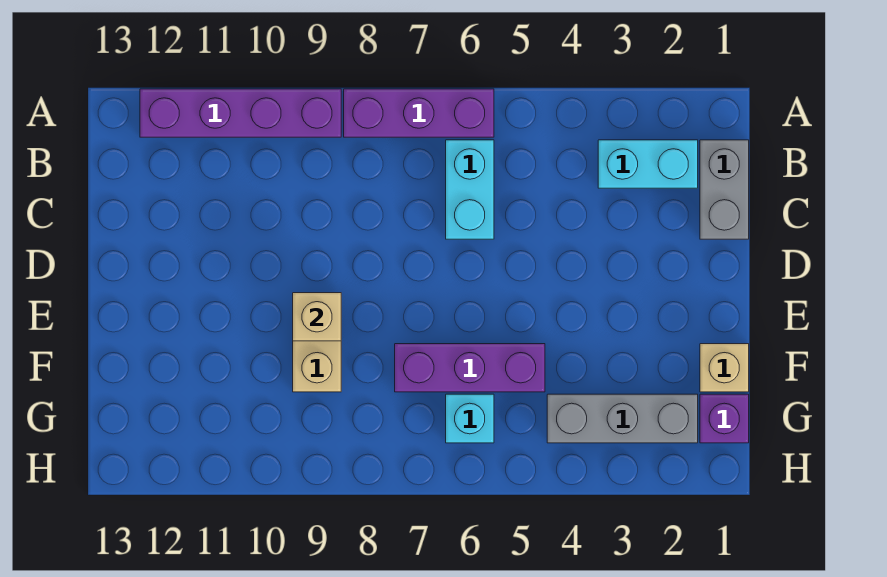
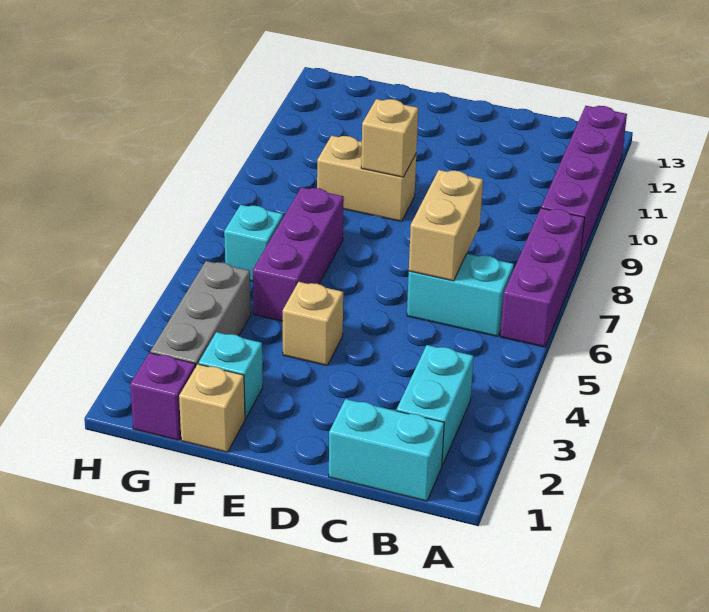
grey brick B1:C1 level 1 -> cyan brick B1:C1 level 1
none -> tan brick C6:C7 level 2
none -> tan brick E4 level 1
none -> cyan brick F2 level 1

